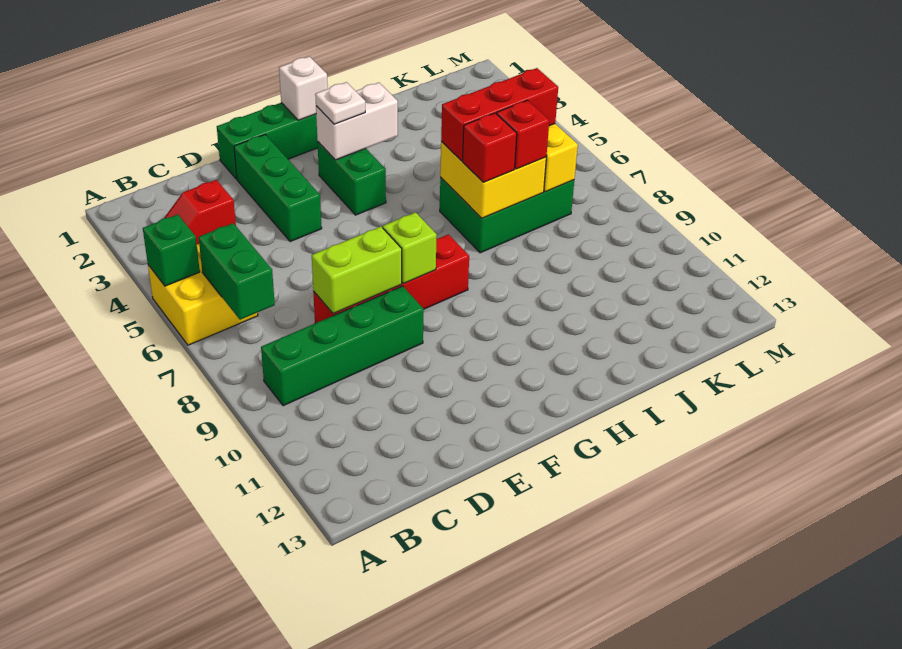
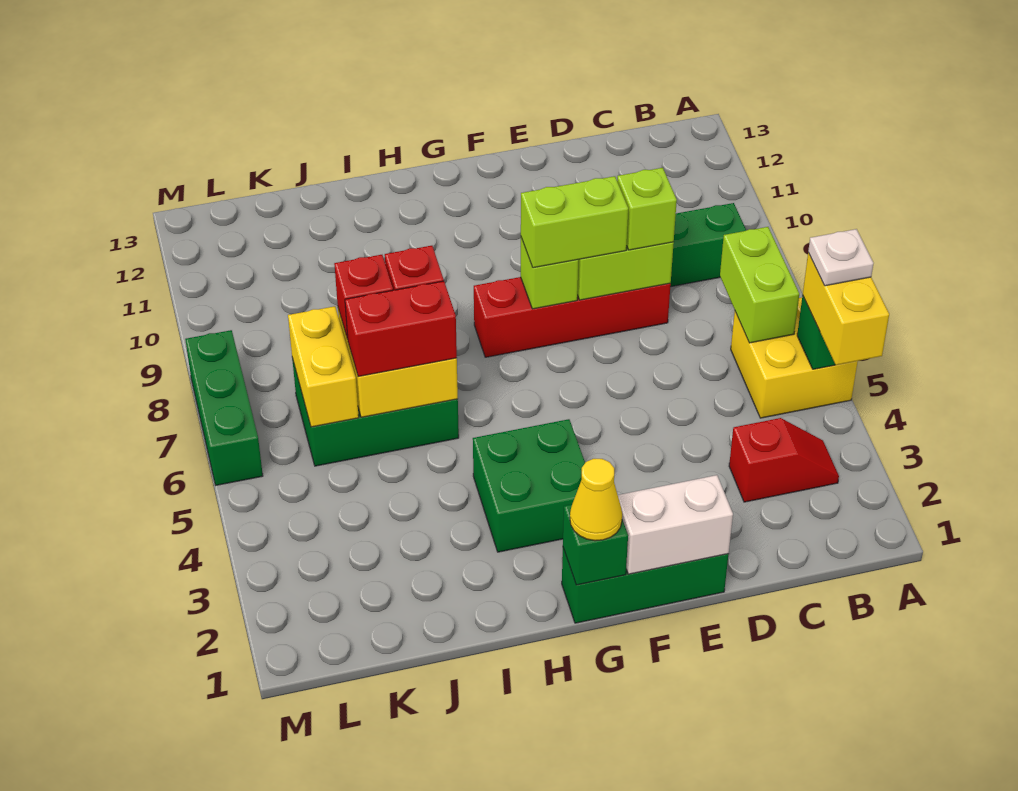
none -> yellow brick A4:A5 level 3
green brick B6:B7 level 2 -> lime brick B6:B7 level 2
none -> lime brick D8 level 3
green brick E2:E4 level 1 -> green brick M6:M8 level 1
none -> lime brick E8:F8 level 3
white brick G1 level 2 -> green brick G1 level 2
none -> yellow cone G1 level 3
green brick G3:G4 level 1 -> green brick G3:H4 level 1
white brick G3:H3 level 2 -> white brick E1:F1 level 2
white plate G3 level 3 -> white plate A5 level 4
red brick I6:K6 level 3 -> red brick I6:J6 level 3

